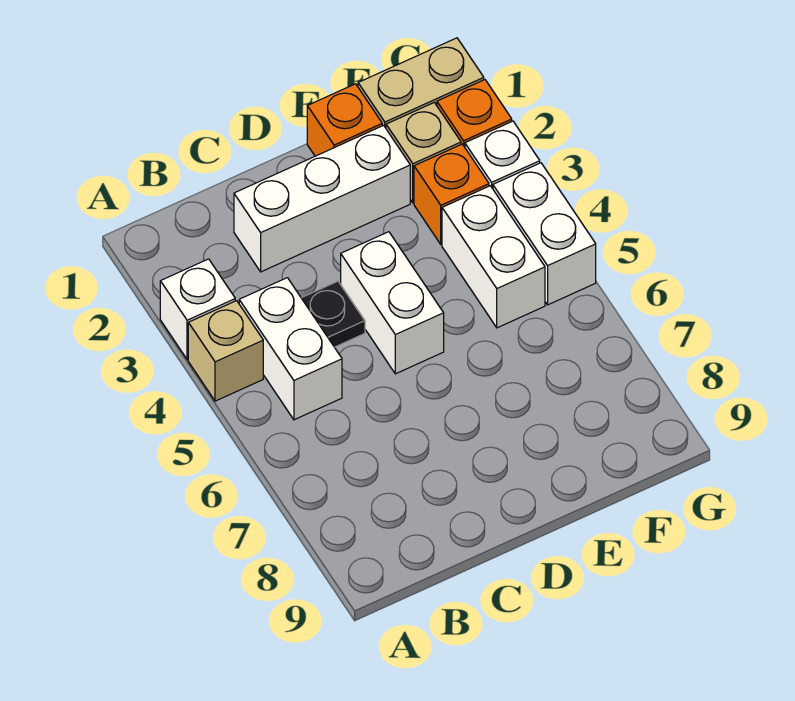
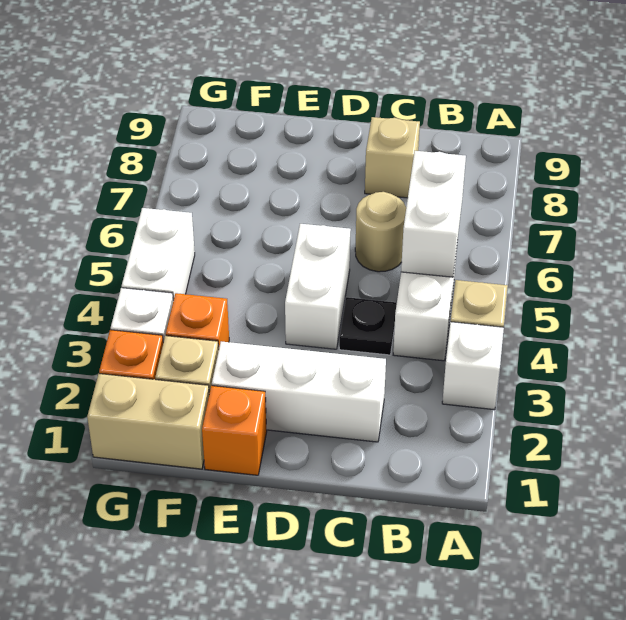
none -> tan round brick C6 level 1
none -> tan brick C8 level 1
white brick F4:F5 level 1 -> white brick B5:B6 level 2

